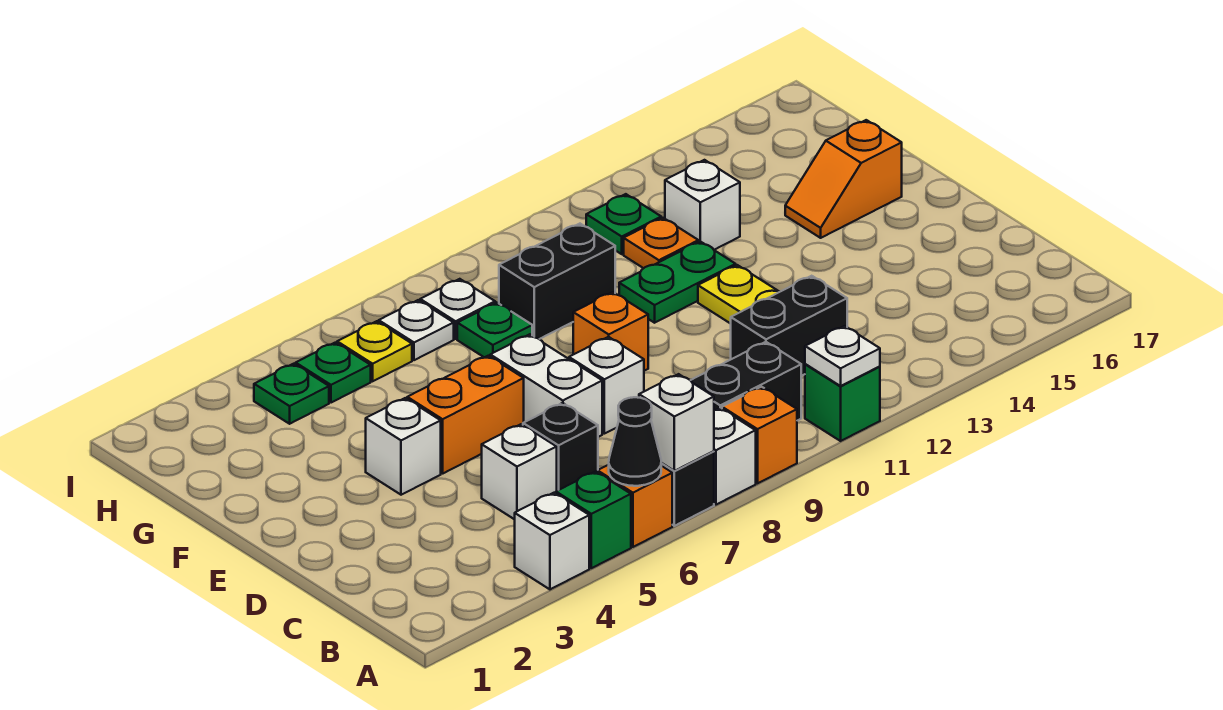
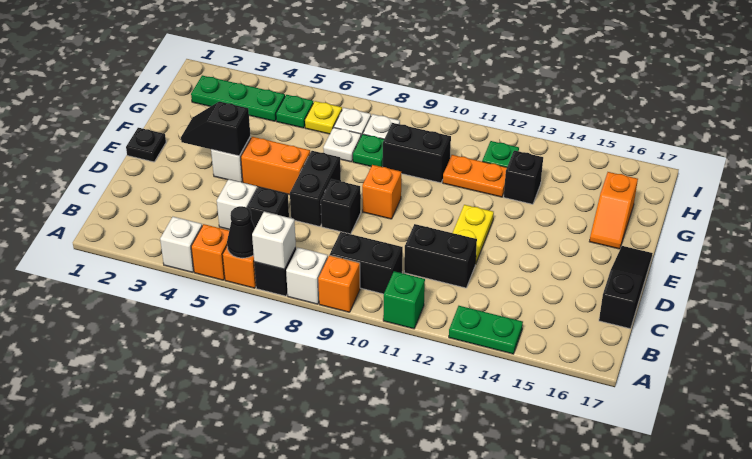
green brick A5 level 1 -> orange brick A5 level 1
white plate A11 level 2 -> white plate G7 level 1
none -> black slope C17:E17 level 1 top C
white brick D7:E7 level 1 -> black brick D7:E7 level 1
white brick D8 level 1 -> black brick D8 level 1
none -> black plate E1 level 1
none -> black slope E3:E4 level 2 top 4
green plate F11:F12 level 1 -> green plate A13:A14 level 1
orange slope F15:F16 level 1 top 16 -> orange slope F16:G16 level 1 top G
orange plate G12 level 1 -> orange plate G11:G12 level 1
white brick G13 level 1 -> black brick G13 level 1
green plate H4 level 1 -> green plate H2:H4 level 1

